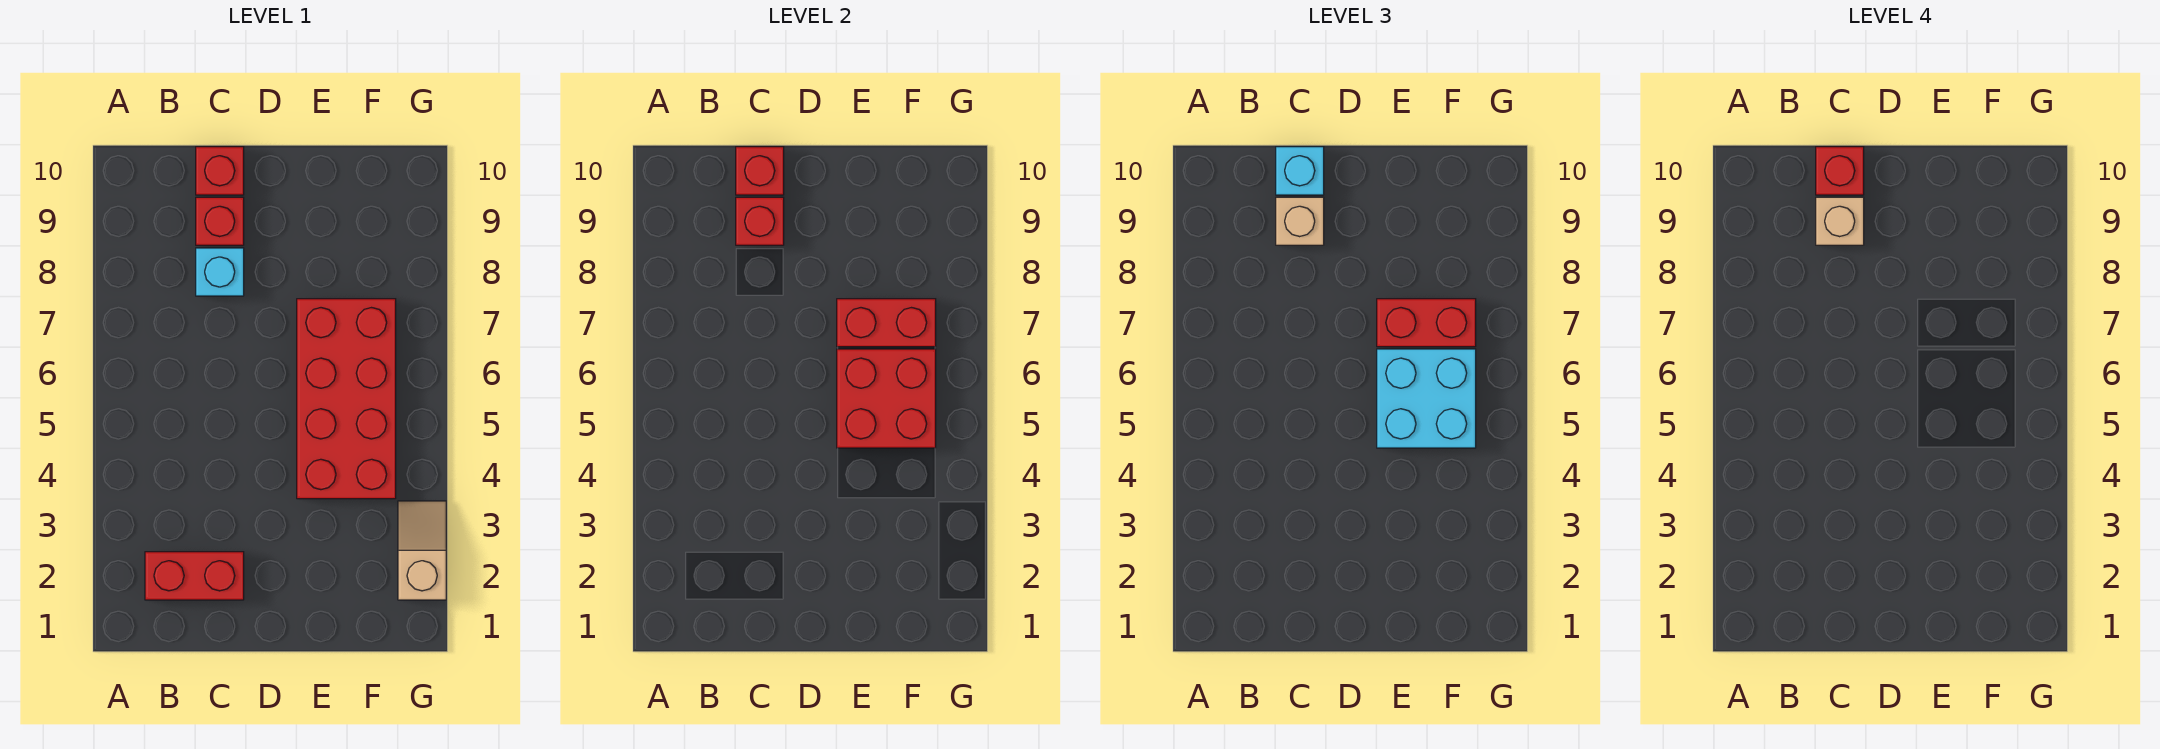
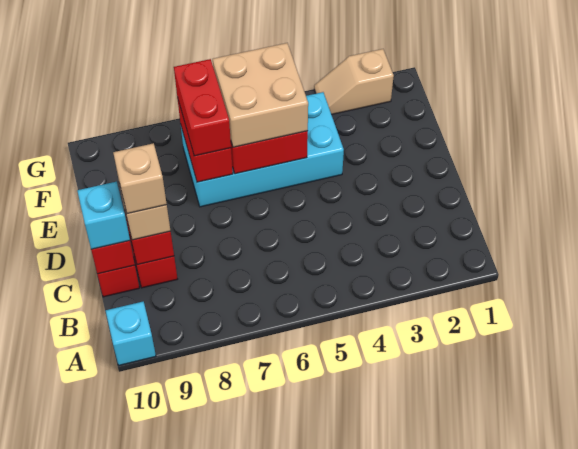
red brick B2:C2 level 1 -> none
cyan brick C8 level 1 -> cyan brick A10 level 1
red brick C10 level 4 -> none
red brick E4:F7 level 1 -> cyan brick E4:F7 level 1
cyan brick E5:F6 level 3 -> tan brick E5:F6 level 3

